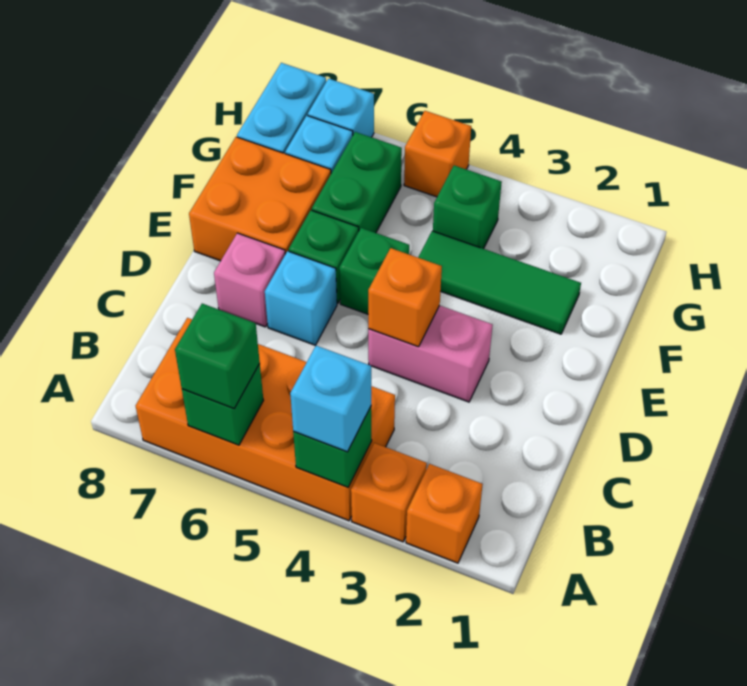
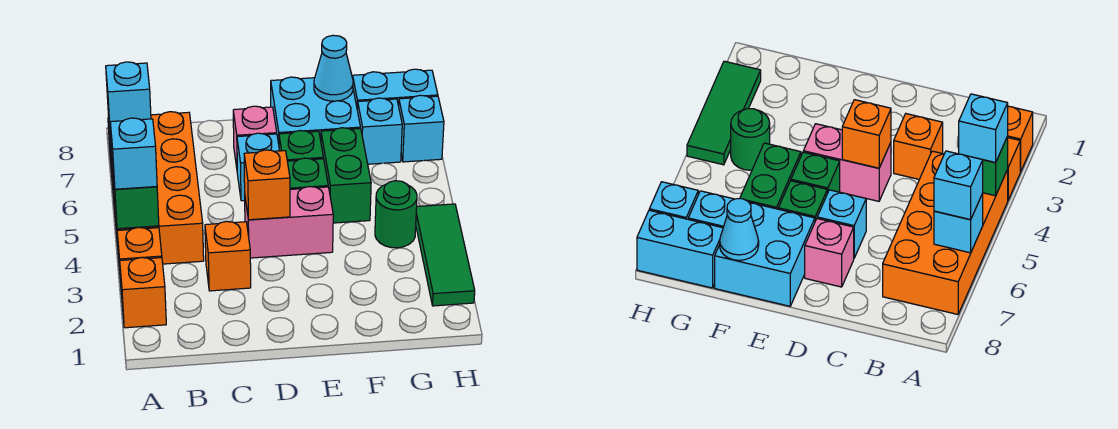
green brick A6 level 2 -> cyan brick A6 level 2
green brick A6 level 3 -> cyan brick A6 level 3
pink brick D3:D4 level 1 -> pink brick D4:E4 level 1
orange brick E7:F8 level 1 -> cyan brick E7:F8 level 1
green tile F2:F4 level 1 -> green tile H2:H4 level 1
green brick F6:G6 level 1 -> green brick F5:F6 level 1
none -> cyan cone F8 level 2
green brick G4 level 1 -> green round brick G4 level 1
orange brick H5 level 1 -> orange brick C3 level 1

